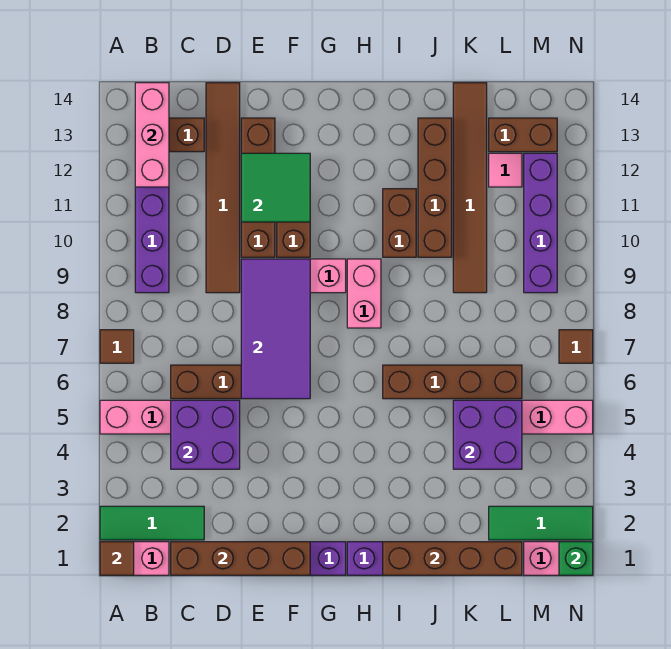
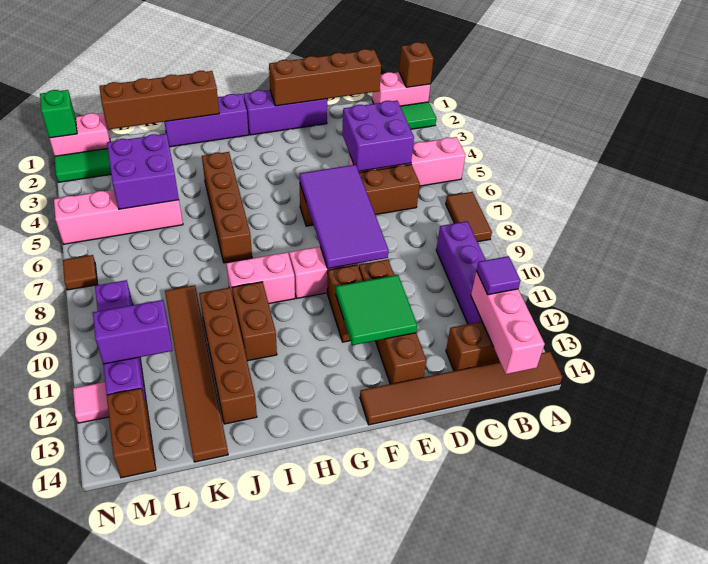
brown tile A1 level 2 -> brown brick A1 level 2
brown tile A7 level 1 -> brown tile A7:A8 level 1
none -> purple tile B12 level 3
brown tile D9:D14 level 1 -> brown tile A14:F14 level 1
pink brick H8:H9 level 1 -> pink brick H9:I9 level 1
brown brick I6:L6 level 1 -> brown brick I4:I7 level 1
none -> purple brick L11:M11 level 2
pink tile L12 level 1 -> pink tile N12 level 1
brown brick L13:M13 level 1 -> brown brick M13:M14 level 1

